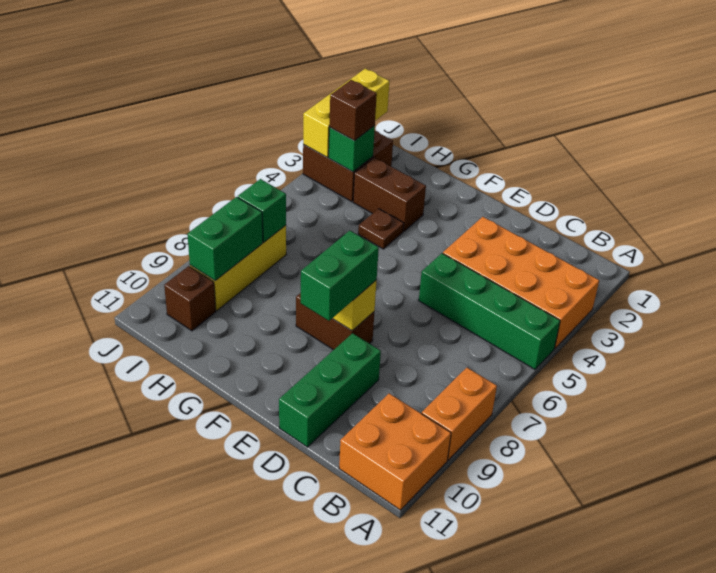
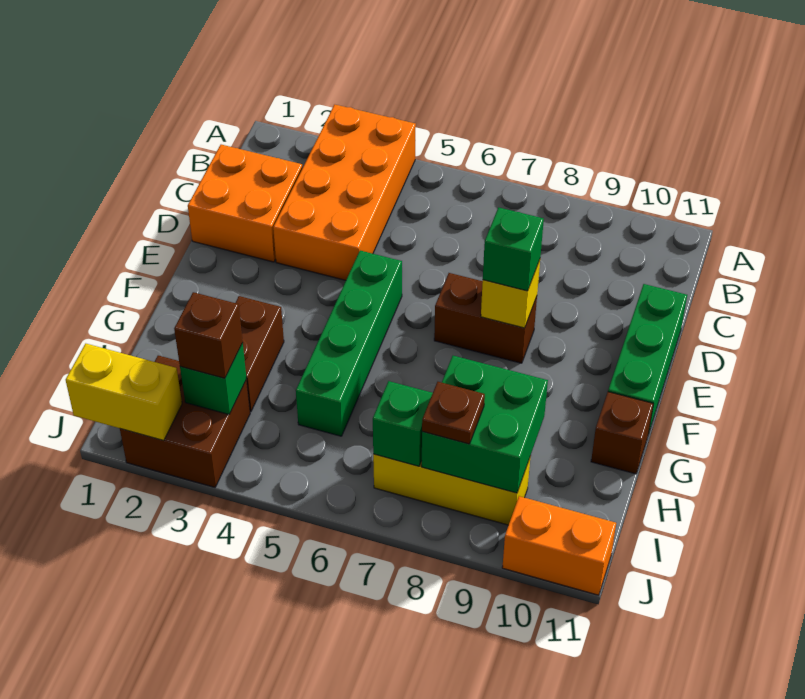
green brick A5:D5 level 1 -> green brick E5:H5 level 1
orange brick A8:A9 level 1 -> orange brick J10:J11 level 1
orange brick A10:B11 level 1 -> orange brick C1:D2 level 1
green brick D9:D11 level 1 -> green brick D11:F11 level 1
brown brick E8:F8 level 1 -> brown brick E7:E8 level 1
green brick E8:E9 level 3 -> green brick E8 level 3
brown plate G4 level 1 -> brown plate I8 level 3
green brick I8:I9 level 2 -> green brick H8:I9 level 2
brown brick I10 level 1 -> brown brick G11 level 1
yellow brick J1:J3 level 2 -> yellow brick J1:J2 level 2

